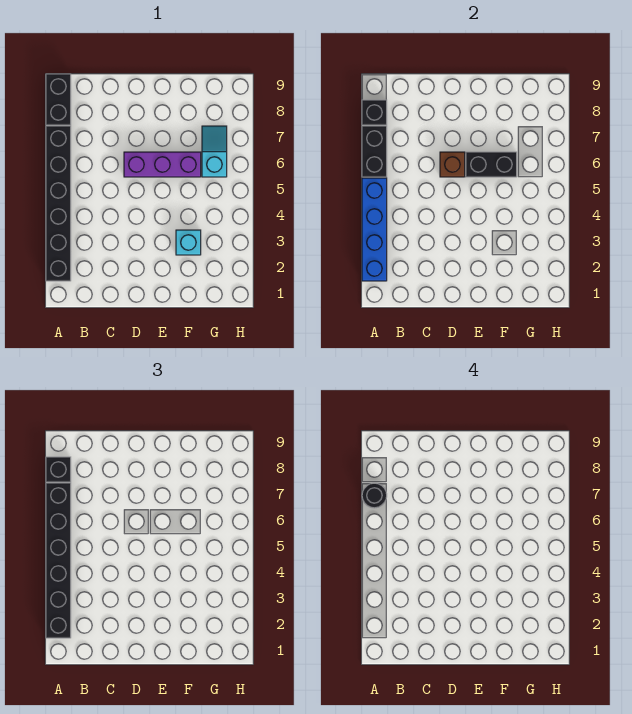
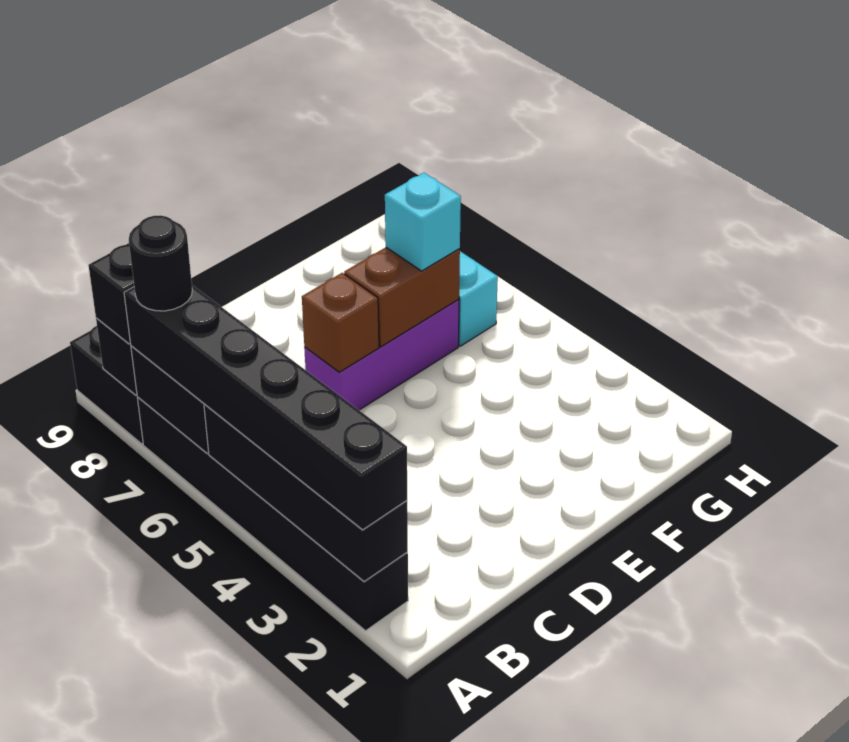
blue brick A2:A5 level 2 -> black brick A2:A5 level 2
black brick E6:F6 level 2 -> brown brick E6:F6 level 2
cyan brick F3 level 1 -> cyan brick F6 level 3

